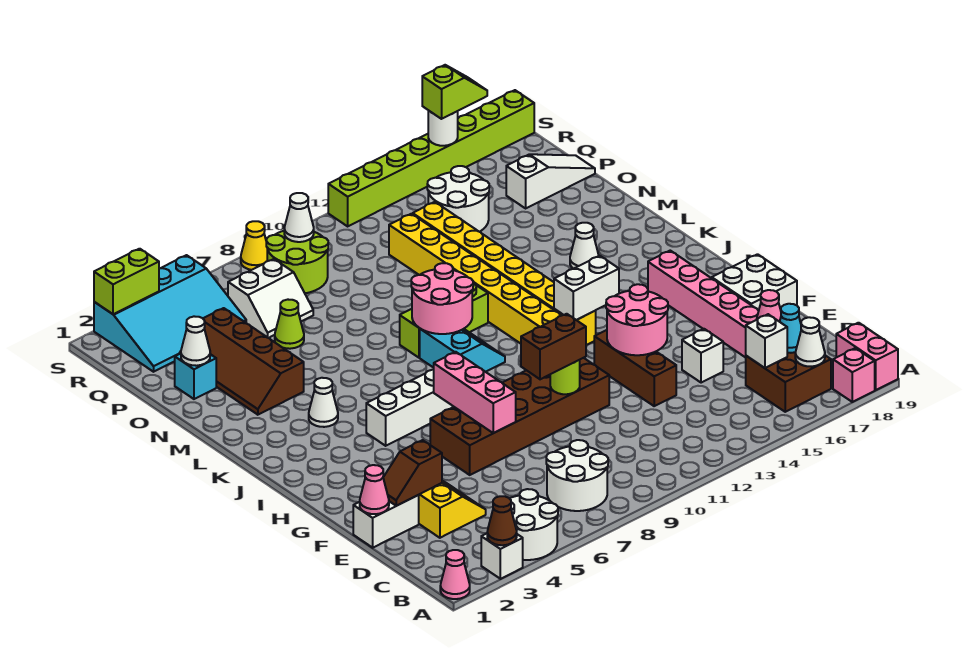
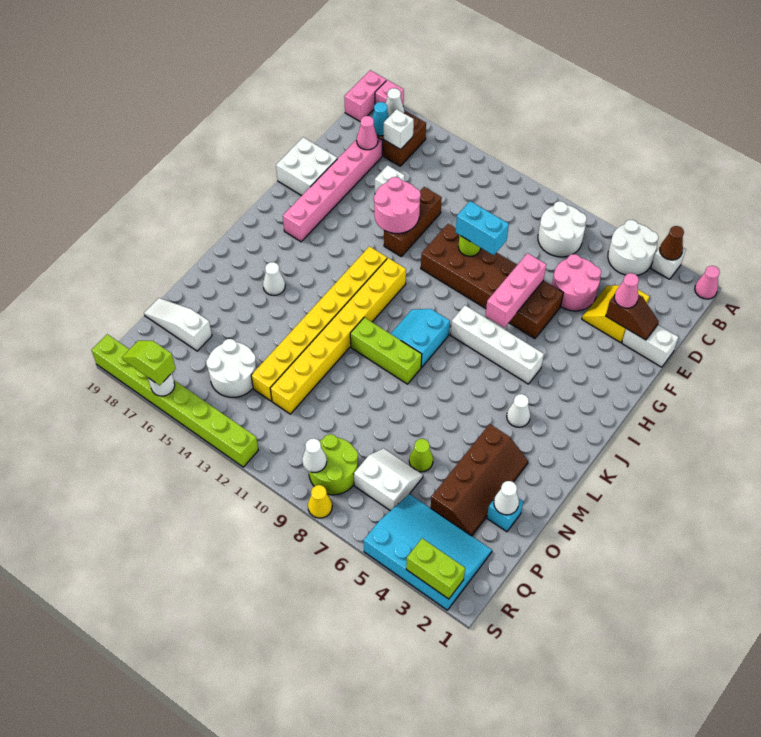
pink cone E1 level 2 -> pink cone E3 level 3
brown brick F9:F10 level 3 -> cyan brick F9:F10 level 3
white brick I13:I14 level 2 -> none
pink round brick K9:L10 level 2 -> pink round brick D5:E6 level 1

